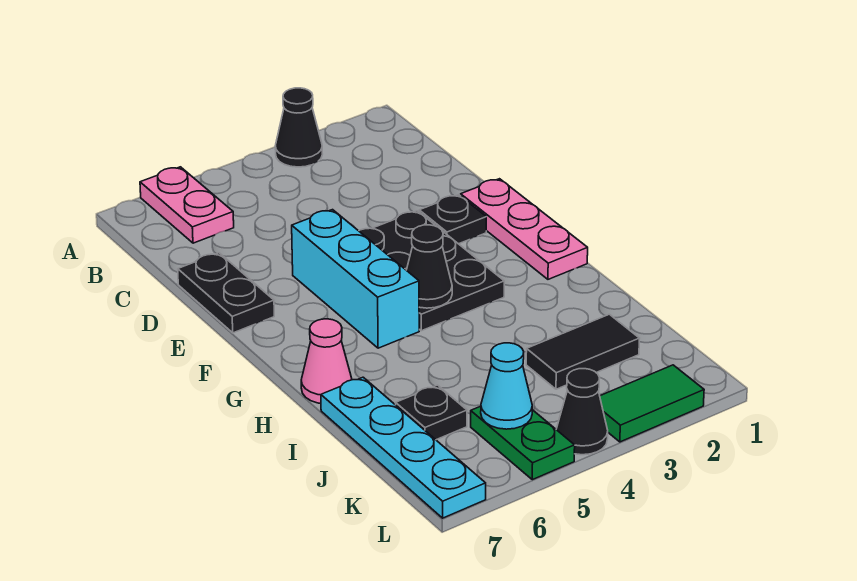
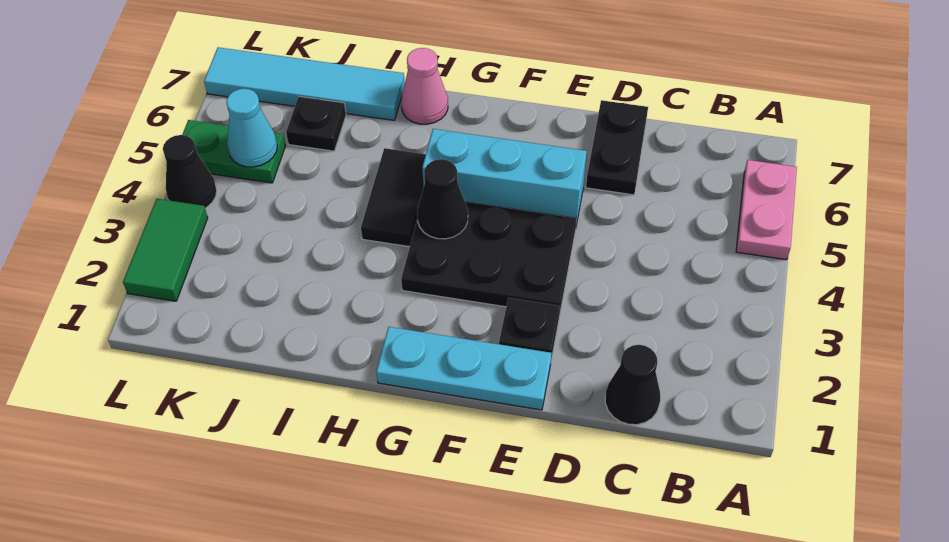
black cone A3 level 1 -> black cone C1 level 1
pink plate A6:B6 level 1 -> pink plate A5:A6 level 1
black plate D7:E7 level 1 -> black plate D6:D7 level 1
pink plate E1:G1 level 1 -> cyan plate E1:G1 level 1
cyan plate I7:L7 level 1 -> cyan tile I7:L7 level 1
black tile J2:J3 level 1 -> black tile H4:H5 level 1

